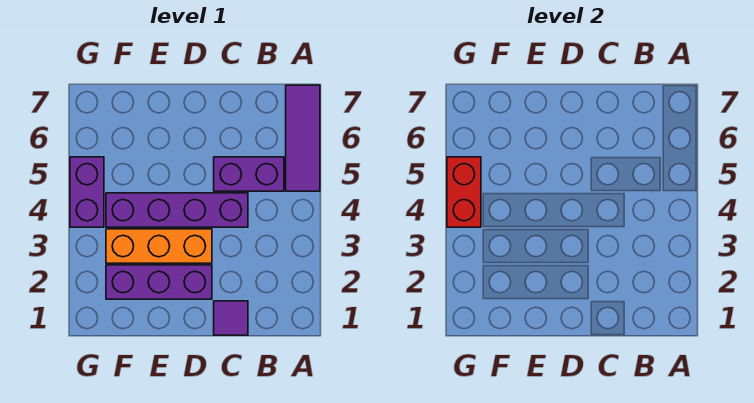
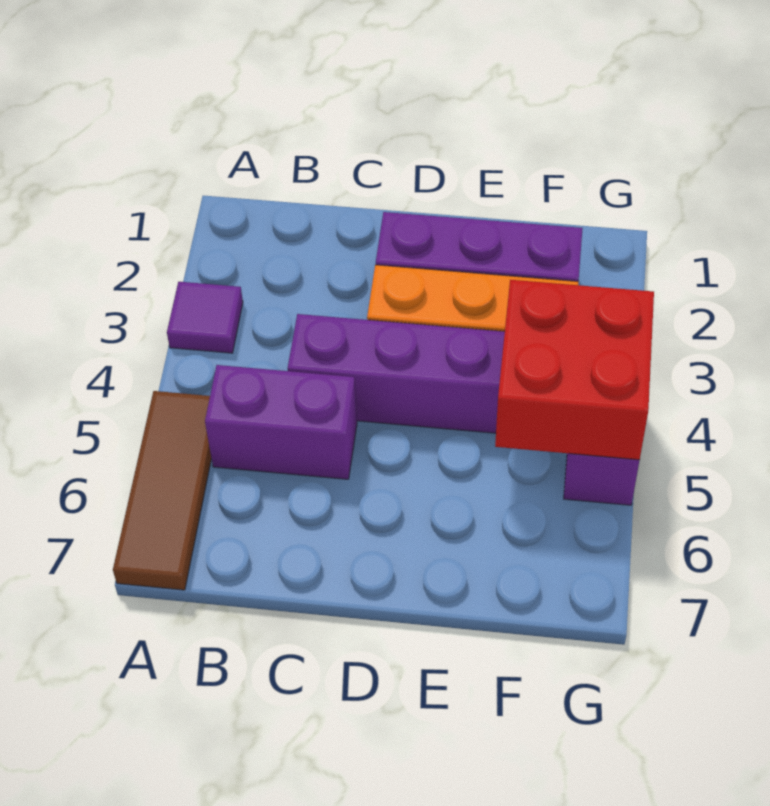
purple tile A5:A7 level 1 -> brown tile A5:A7 level 1
purple tile C1 level 1 -> purple tile A3 level 1
red brick G4:G5 level 2 -> red brick F4:G5 level 2

